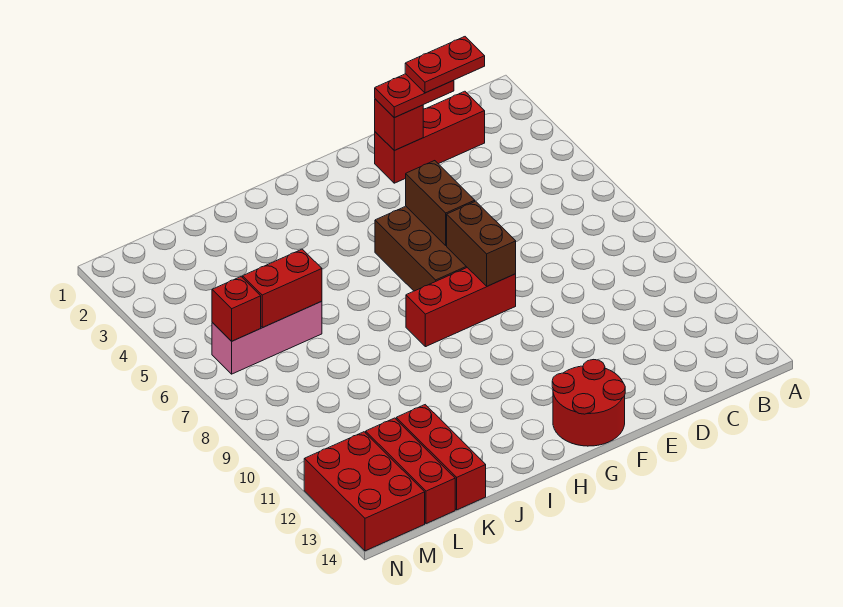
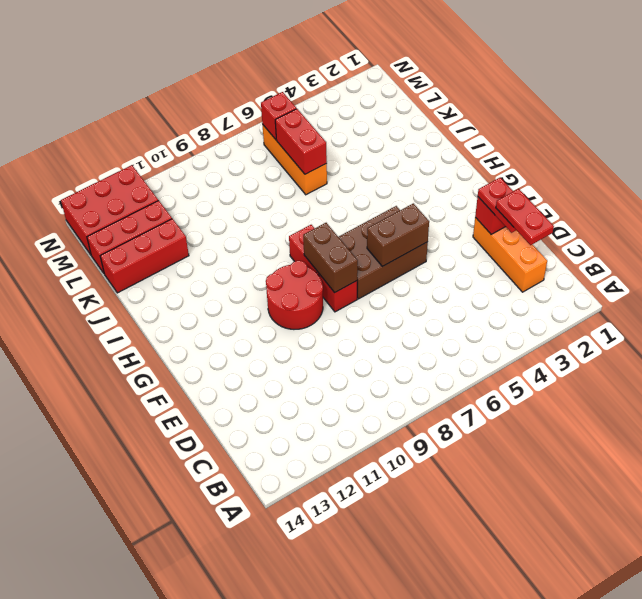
red brick C2:E2 level 1 -> orange brick C2:E2 level 1
brown brick F7:F8 level 2 -> brown brick F8:G8 level 2
red round brick F13:G14 level 1 -> red round brick F9:G10 level 1
pink brick K6:M6 level 1 -> orange brick K6:M6 level 1

